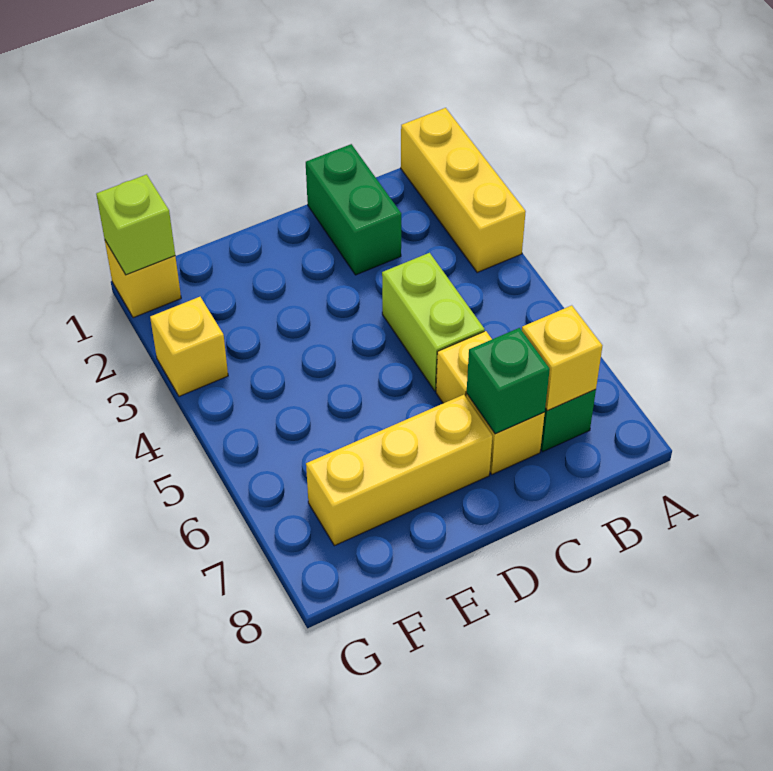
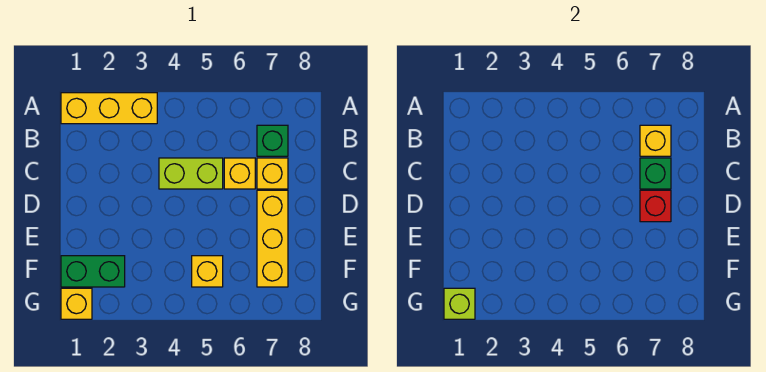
green brick C1:C2 level 1 -> green brick F1:F2 level 1
none -> red brick D7 level 2
yellow brick G3 level 1 -> yellow brick F5 level 1

